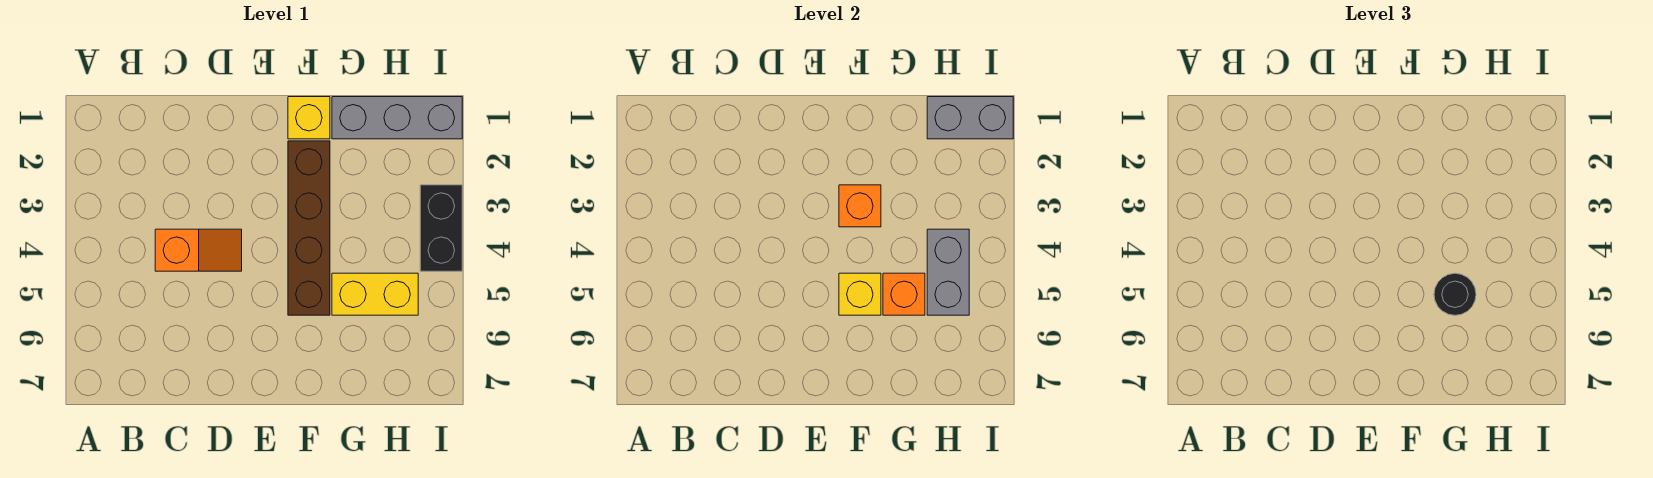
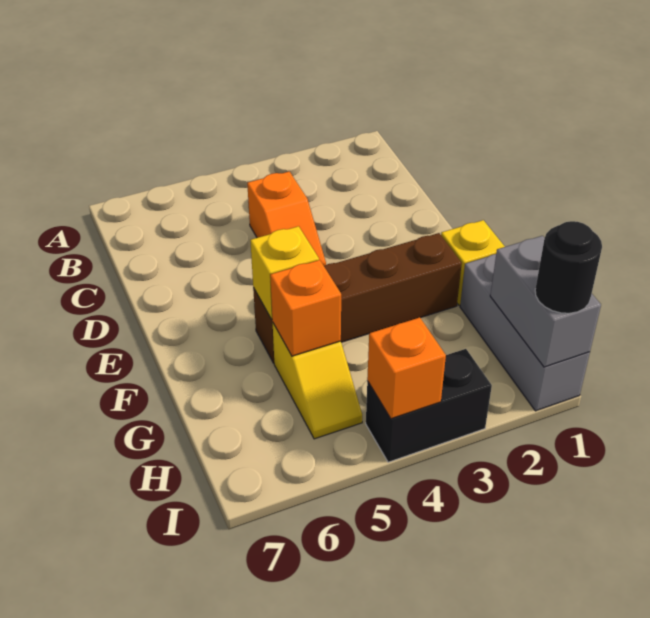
orange brick F3 level 2 -> orange brick I4 level 2
yellow brick G5:H5 level 1 -> yellow slope G5:H5 level 1 top G
black round brick G5 level 3 -> black round brick I1 level 3
grey brick H4:H5 level 2 -> none

